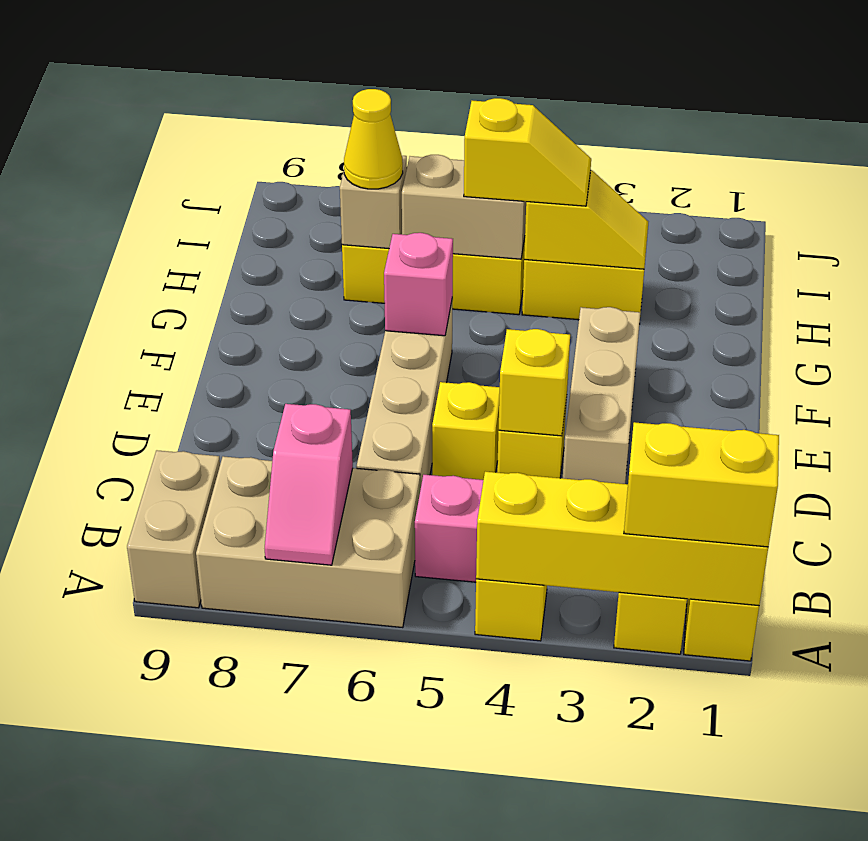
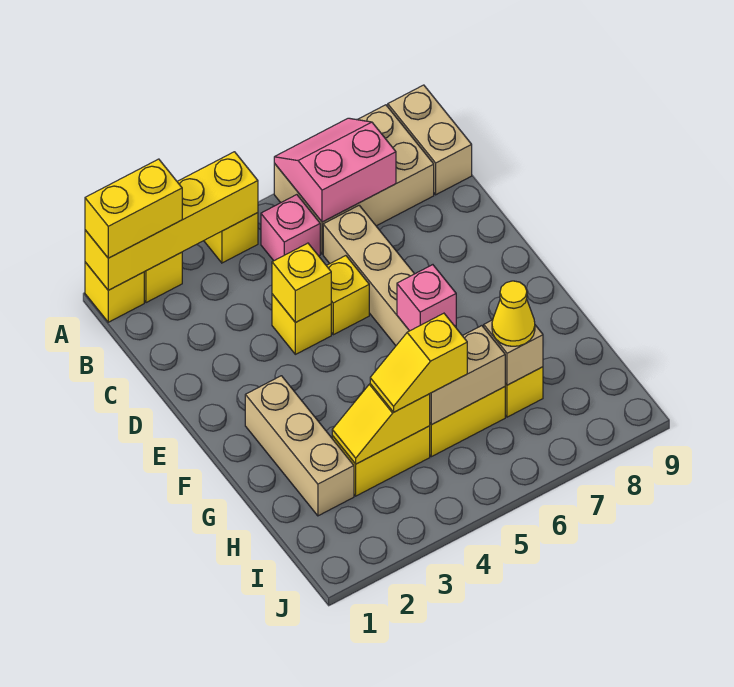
pink slope A7:B7 level 2 top B -> pink slope A6:B7 level 2 top B
tan brick D3:F3 level 1 -> tan brick F2:H2 level 1

